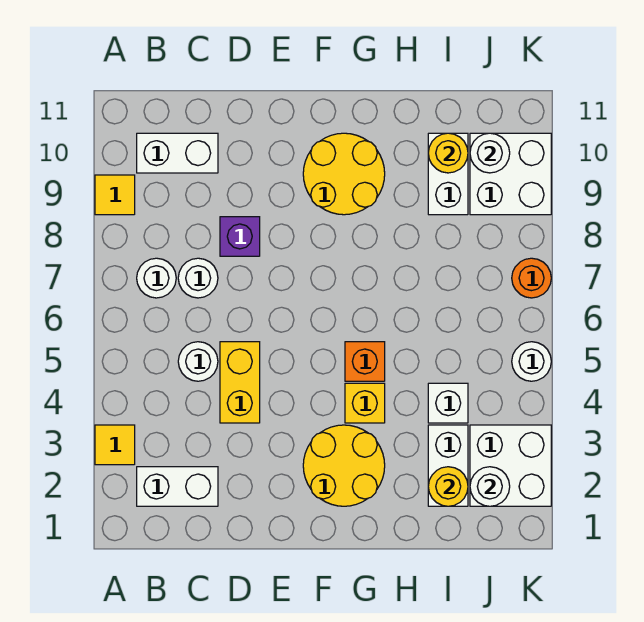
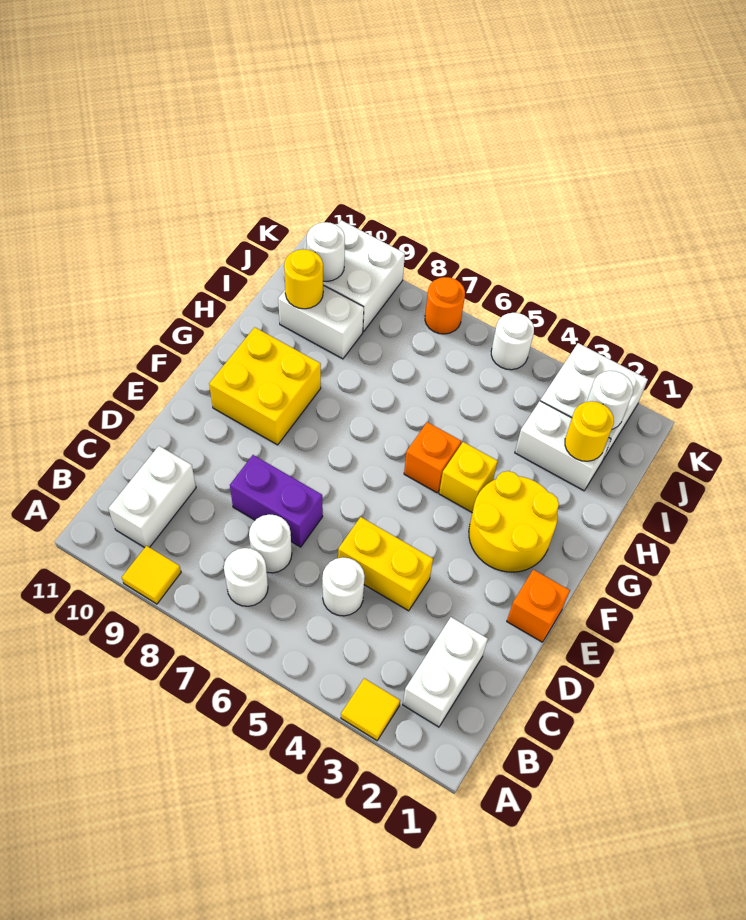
purple brick D8 level 1 -> purple brick D7:D8 level 1
none -> orange brick E1 level 1
yellow round brick F9:G10 level 1 -> yellow brick F9:G10 level 1
white brick I4 level 1 -> none

